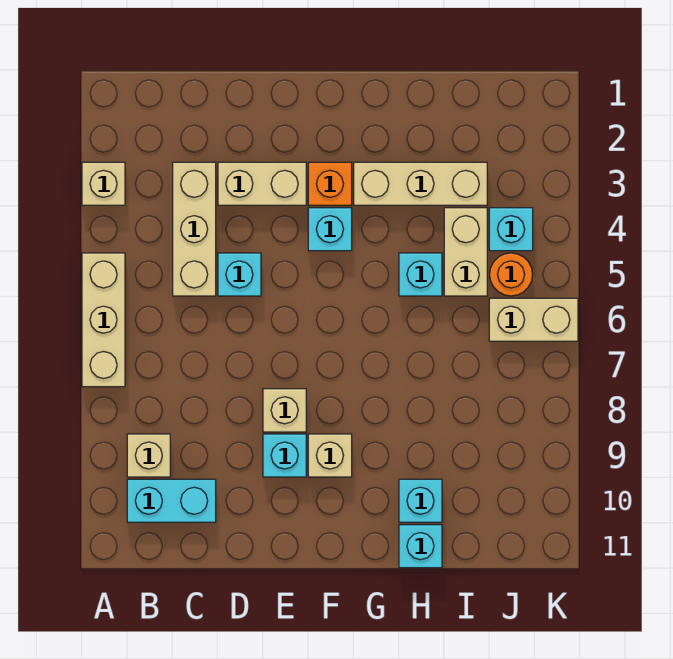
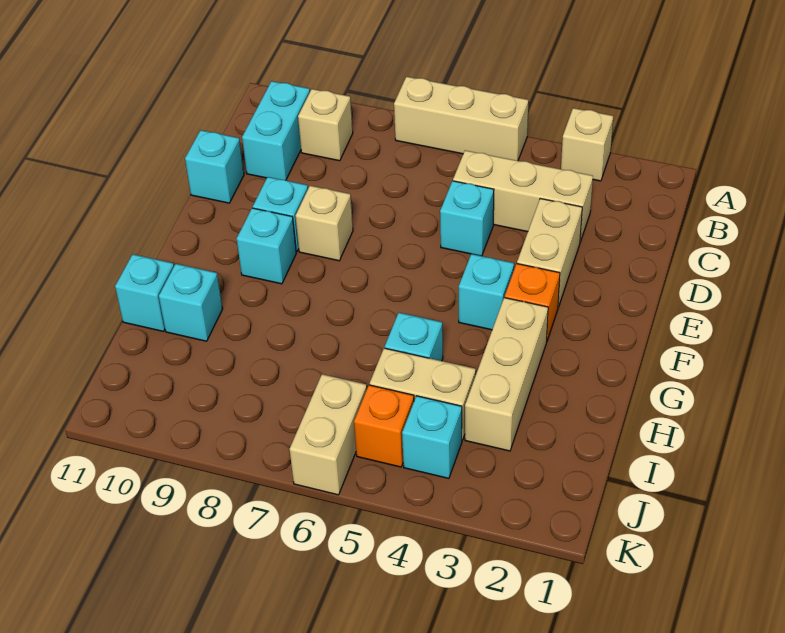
none -> cyan brick D11 level 1
tan brick F9 level 1 -> cyan brick F9 level 1
orange round brick J5 level 1 -> orange brick J5 level 1

